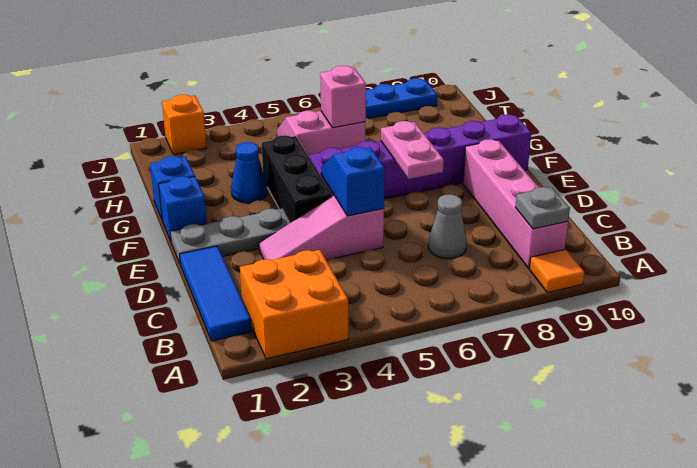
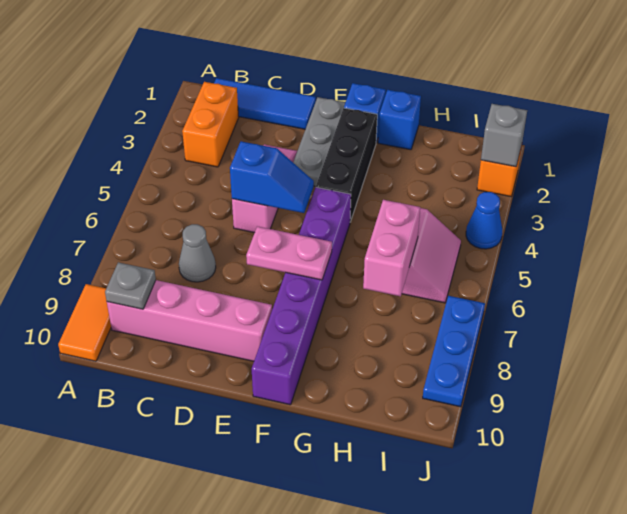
orange brick A2:B3 level 1 -> orange brick B2:B3 level 1
orange tile A9 level 1 -> orange tile A9:A10 level 1
black brick E4:G4 level 1 -> black brick F2:F4 level 1
blue cone G3 level 1 -> blue cone J4 level 1
pink brick H6 level 2 -> pink brick H6:H7 level 2
none -> grey brick J2 level 2

